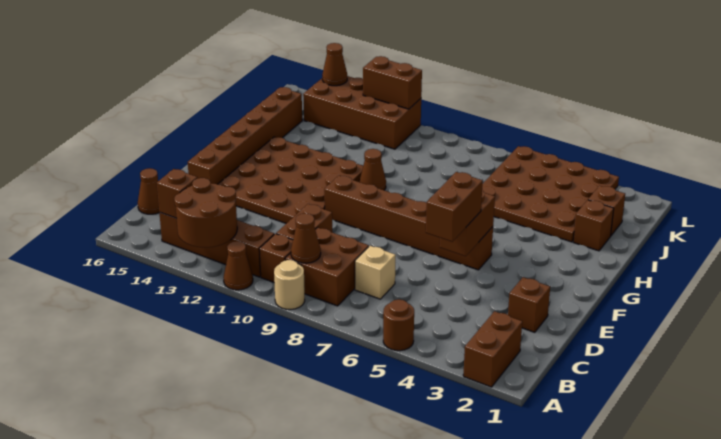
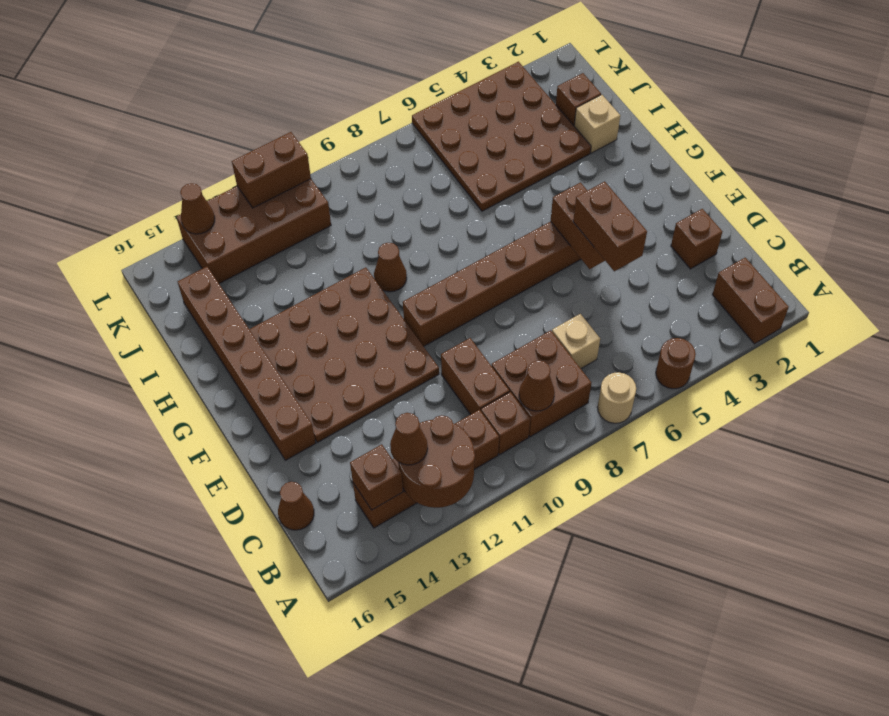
tan round brick A9 level 1 -> tan round brick A7 level 1
brown cone A11 level 1 -> brown cone B13 level 3
brown brick I2 level 1 -> tan brick I2 level 1

